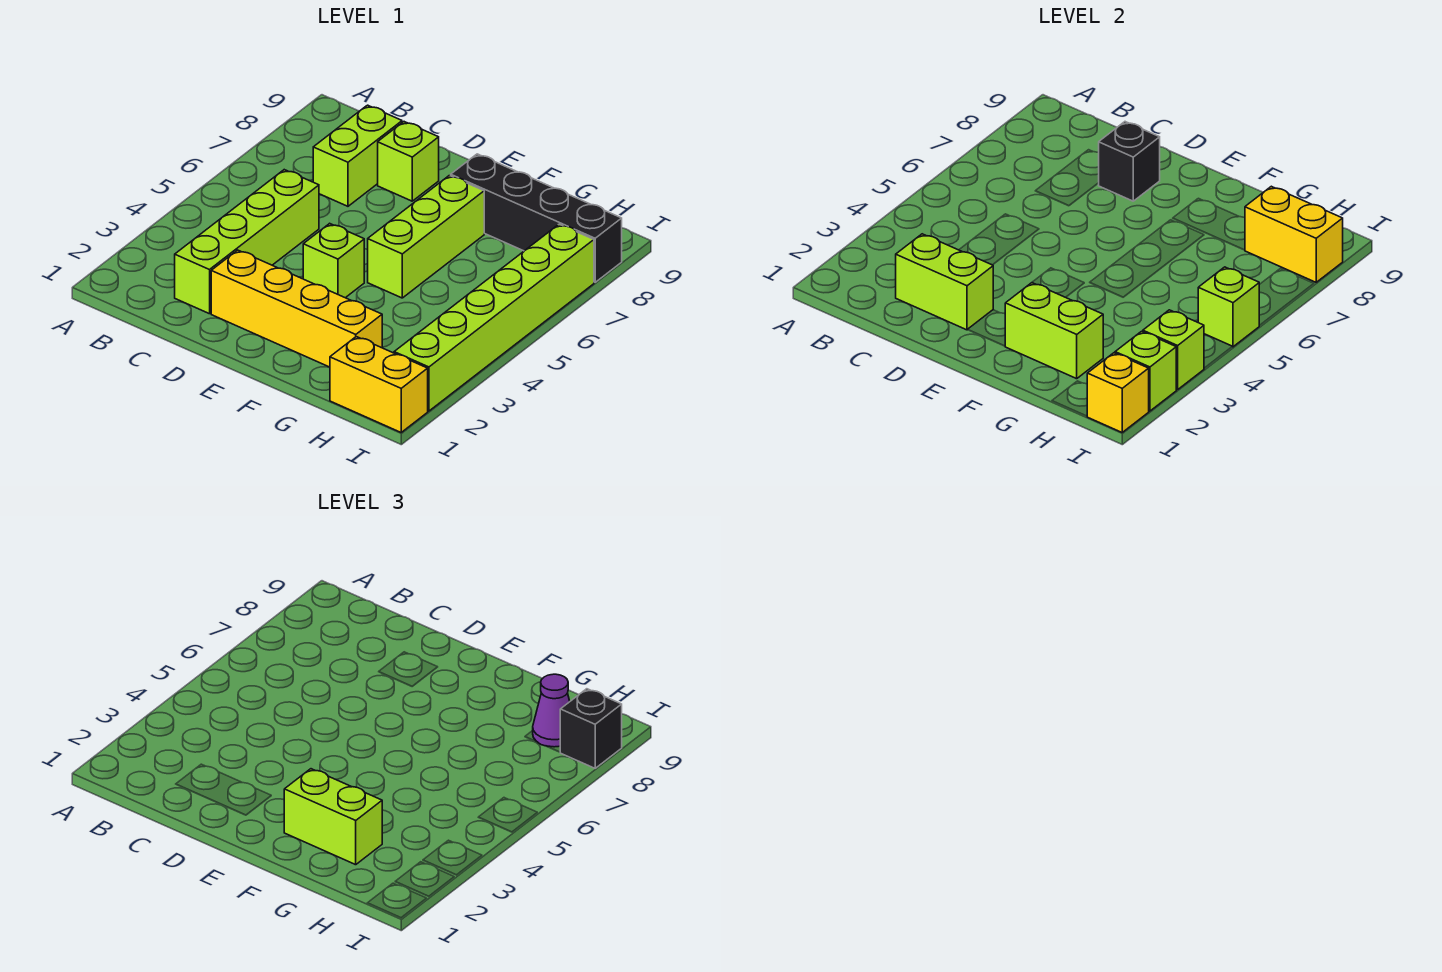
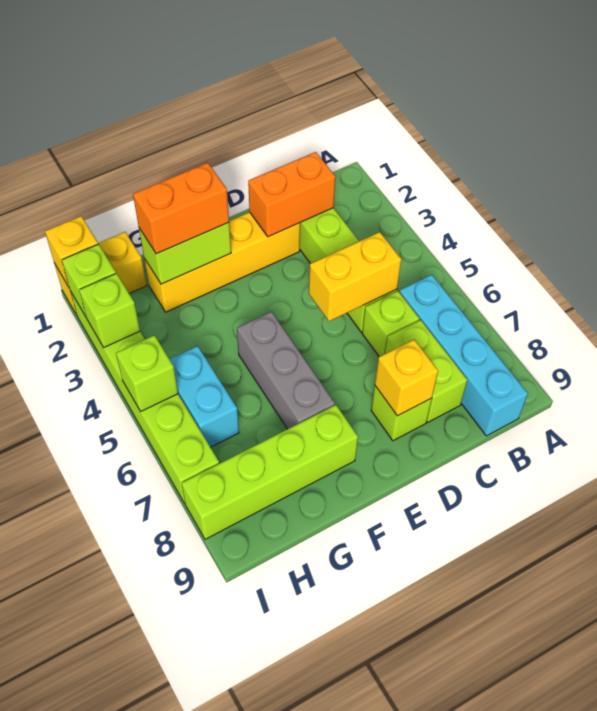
none -> cyan brick B6:B9 level 1
lime brick C2:D2 level 2 -> orange brick C2:D2 level 2
black brick D8 level 2 -> yellow brick D8 level 2
lime brick E4 level 1 -> lime brick C6 level 1
lime brick F2:G2 level 3 -> orange brick F2:G2 level 3
lime brick F5:F7 level 1 -> grey brick F5:F7 level 1
black brick F8:I8 level 1 -> lime brick F8:I8 level 1
none -> cyan brick H5:H6 level 1
yellow brick H8:I8 level 2 -> yellow brick C5:D5 level 2
purple cone H8 level 3 -> none
black brick I8 level 3 -> none

